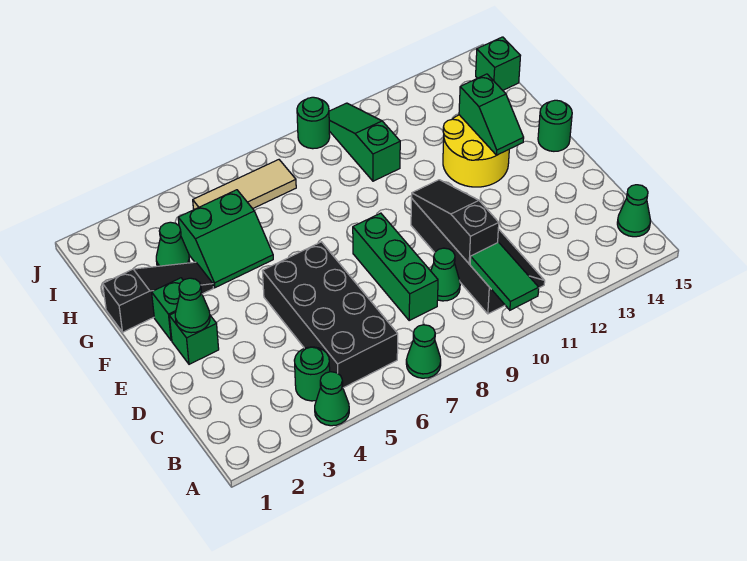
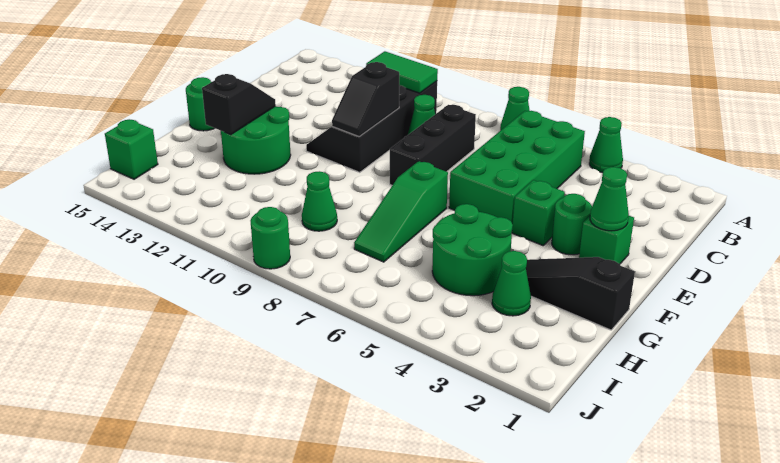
green tile A10:B10 level 2 -> green tile B10:B11 level 2
green round brick B4 level 1 -> green round brick E3 level 1
black brick B5:E6 level 1 -> green brick B5:E6 level 1
green cone B15 level 1 -> green cone H9 level 1
green brick C8:E8 level 1 -> black brick C8:E8 level 1
black slope C10:E10 level 2 top C -> black slope D10:E10 level 2 top D
green brick F2 level 1 -> green brick E4 level 1
yellow round brick F12:G13 level 1 -> green round brick F12:G13 level 1
green slope F13:G13 level 2 top G -> black slope F13:G13 level 2 top G
green slope G4:H5 level 1 top H -> green round brick G4:H5 level 1
green slope H10:J10 level 1 top H -> green slope F7:H7 level 1 top F
tan tile I5:I7 level 1 -> none

